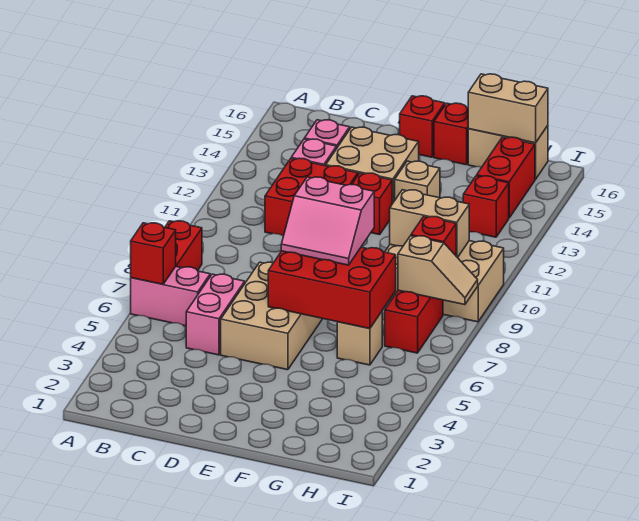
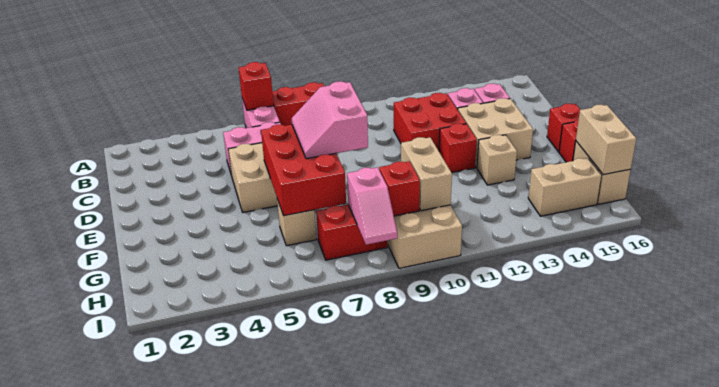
tan slope H8:I8 level 2 top H -> pink slope H8:I8 level 2 top H
red brick H13 level 1 -> none
red brick H14:H15 level 1 -> tan brick H14:H15 level 1

